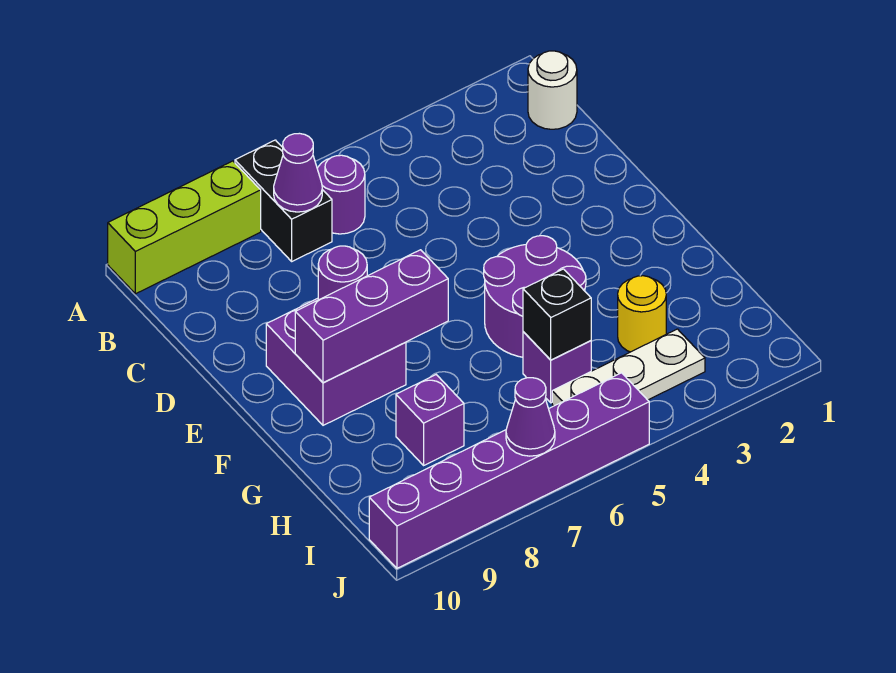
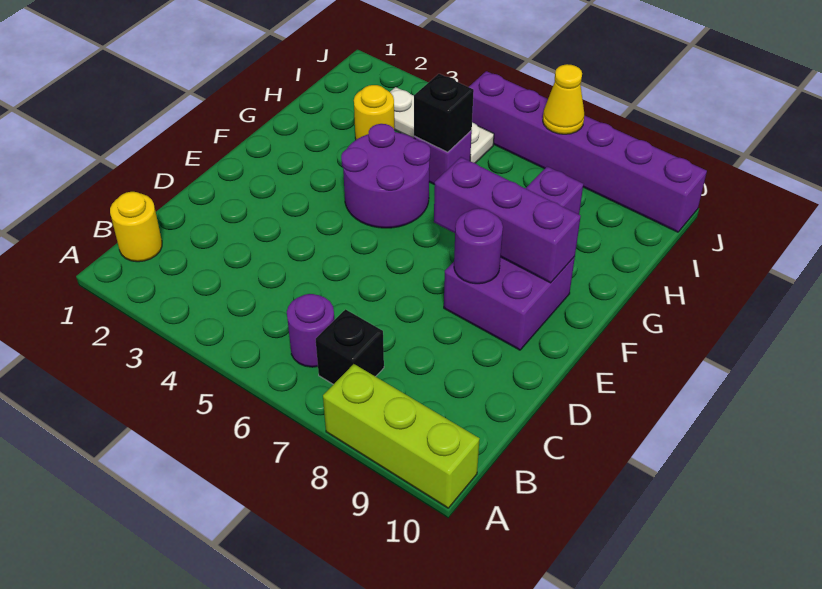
black brick A7:B7 level 1 -> black brick B7 level 1
white round brick B1 level 1 -> yellow round brick B1 level 1
purple cone B7 level 2 -> none
purple cone J7 level 2 -> yellow cone J7 level 2

